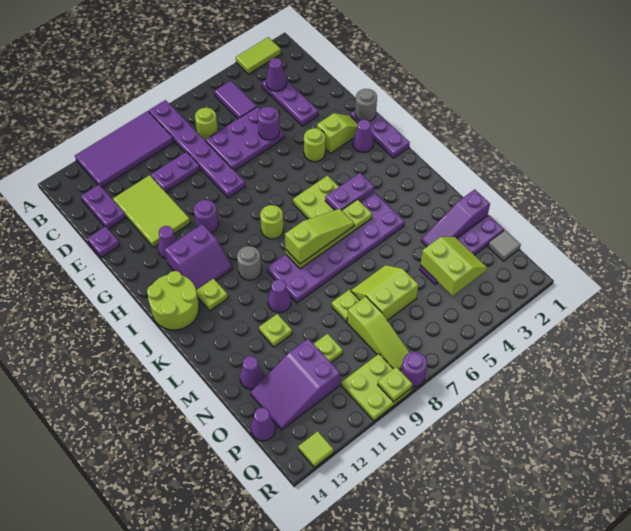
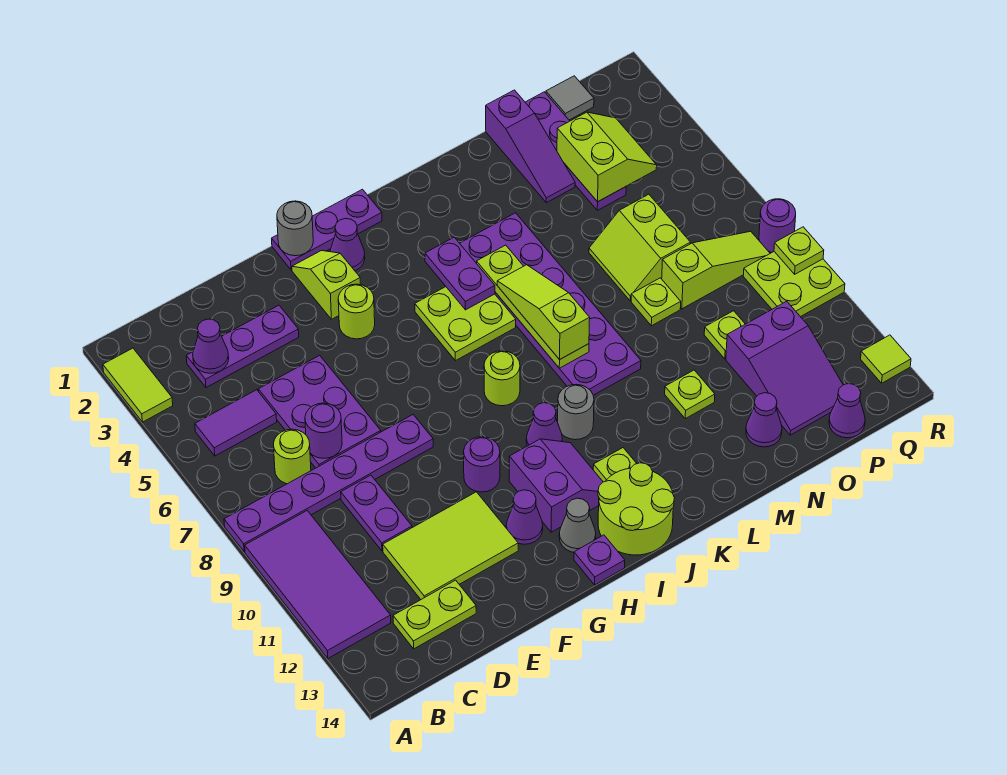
purple plate C13:D13 level 1 -> lime plate C13:D13 level 1
purple round brick E5 level 2 -> purple round brick D7 level 2
purple plate E14 level 1 -> purple plate H14 level 1
none -> grey cone H13 level 1
purple cone L10 level 1 -> purple cone I10 level 1
lime slope O3:P4 level 2 top 4 -> lime slope O3:P4 level 2 top O

